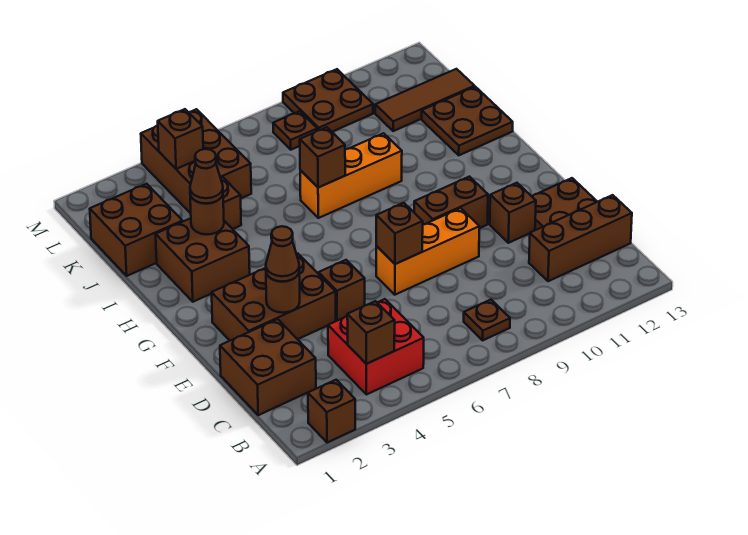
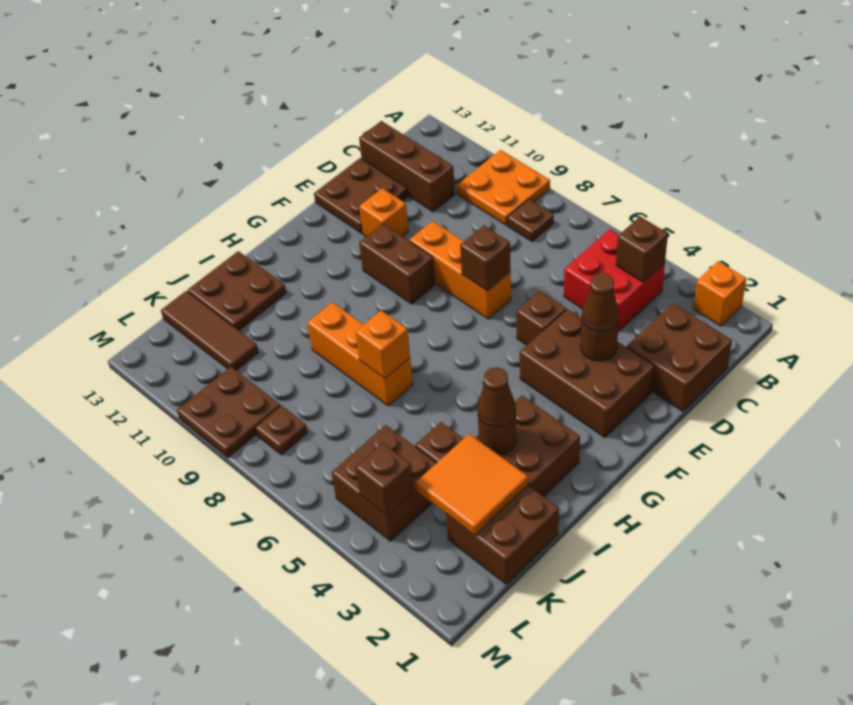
brown brick A2 level 1 -> orange brick A2 level 1
none -> orange plate A9:B10 level 1
brown brick E11 level 1 -> orange brick E11 level 1
brown brick I7 level 2 -> orange brick I7 level 2
none -> orange tile J2:K3 level 2
brown brick K4:M5 level 1 -> brown brick K4:L5 level 1

